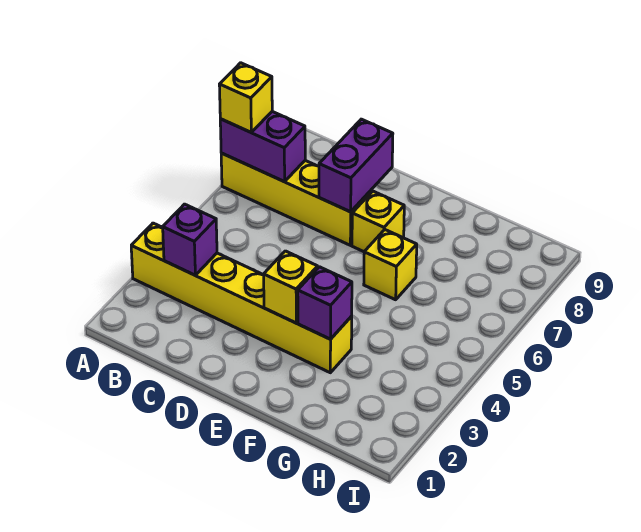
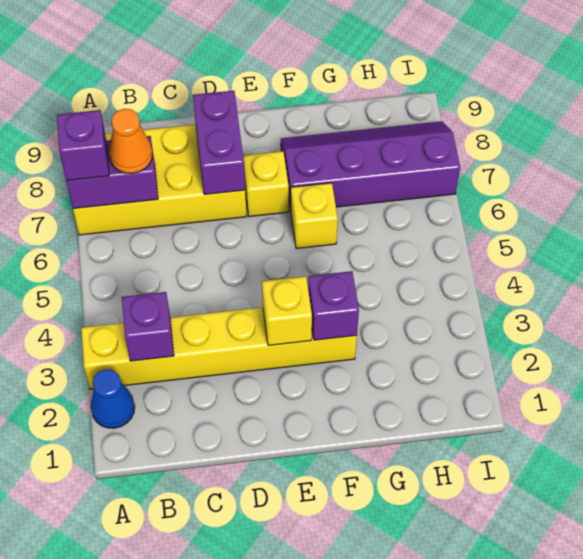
none -> blue cone A2 level 1
yellow brick A7:D7 level 1 -> yellow brick A7:D8 level 1
yellow brick A7 level 3 -> purple brick A7 level 3
none -> orange cone B7 level 3
none -> purple slope F7:I8 level 1 top 7

